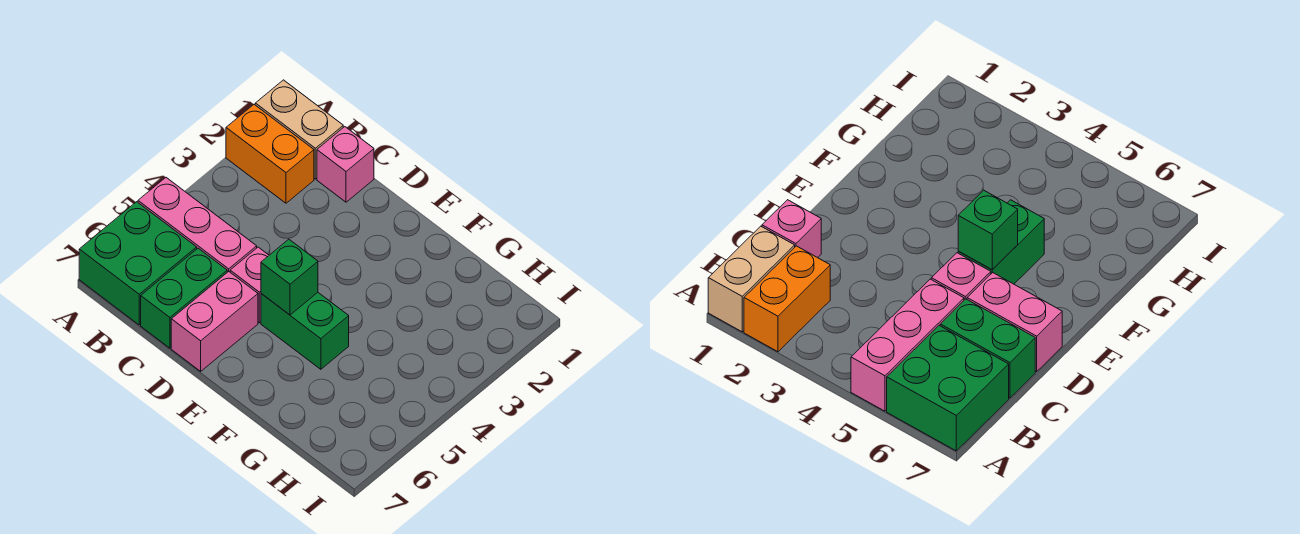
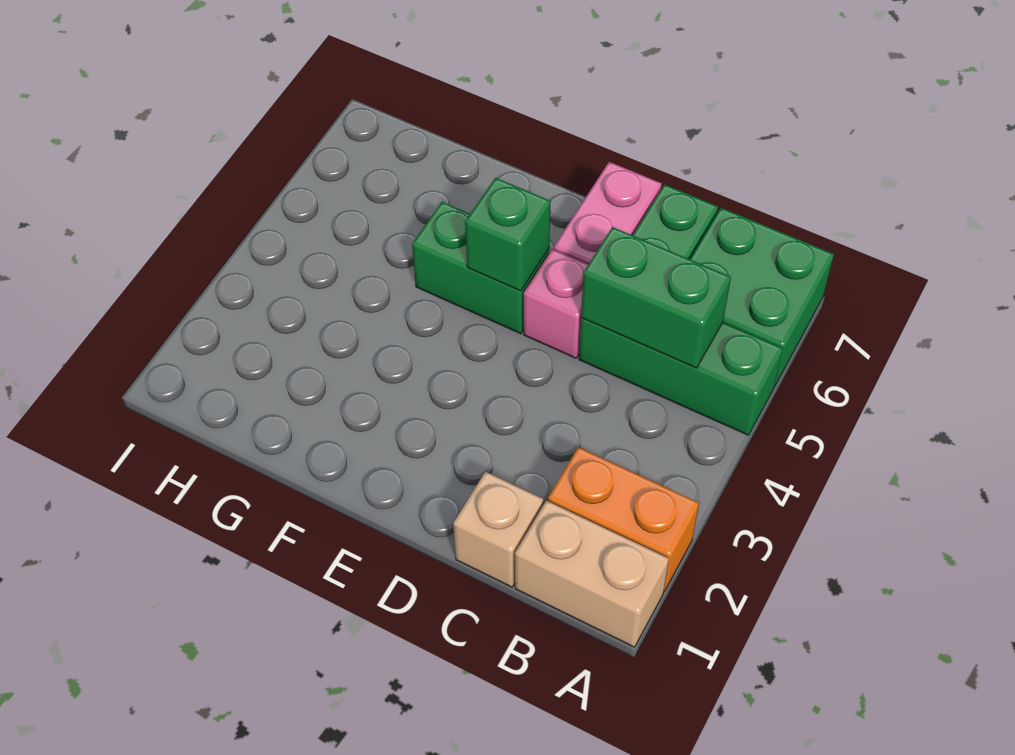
pink brick A5:C5 level 1 -> green brick A5:C5 level 1
none -> green brick B5:C5 level 2
pink brick C1 level 1 -> tan brick C1 level 1

